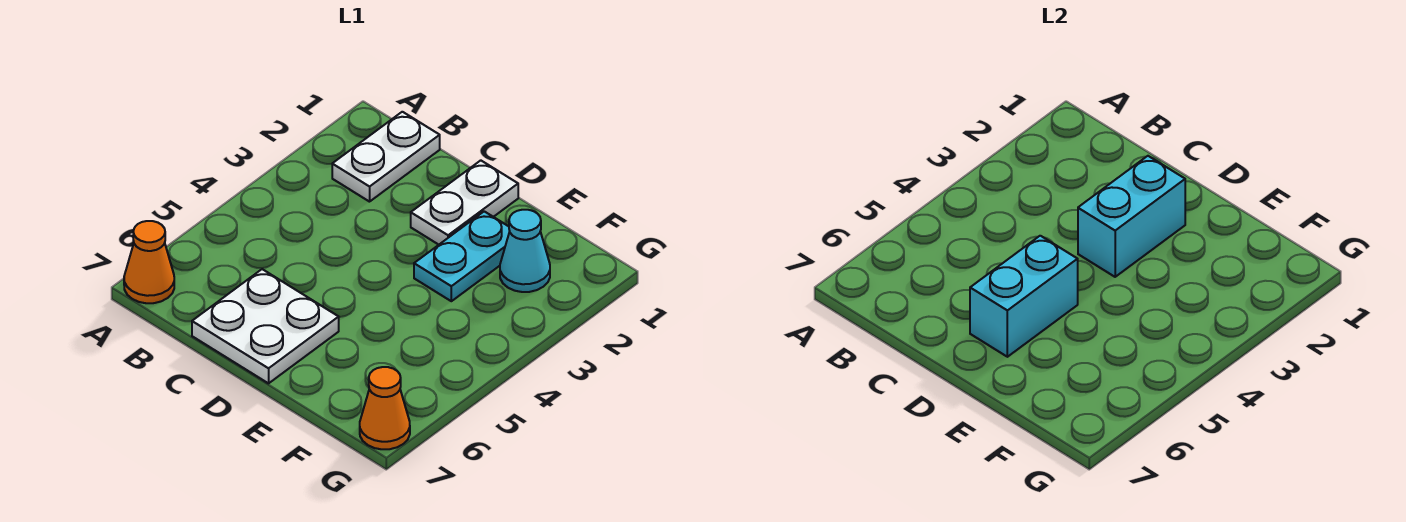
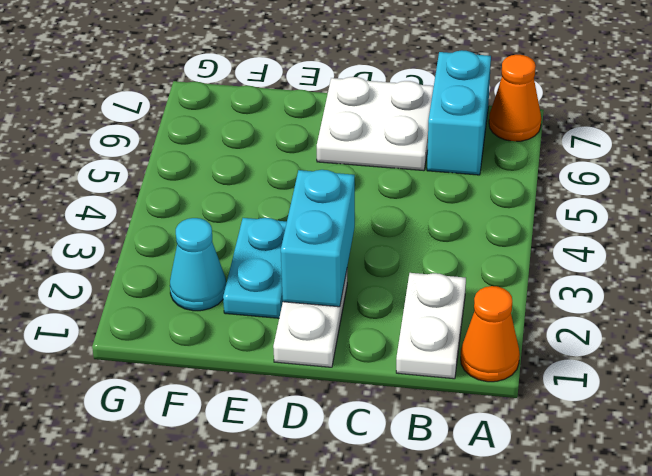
cyan brick D5:D6 level 2 -> cyan brick B6:B7 level 1
orange cone G7 level 1 -> orange cone A1 level 1

